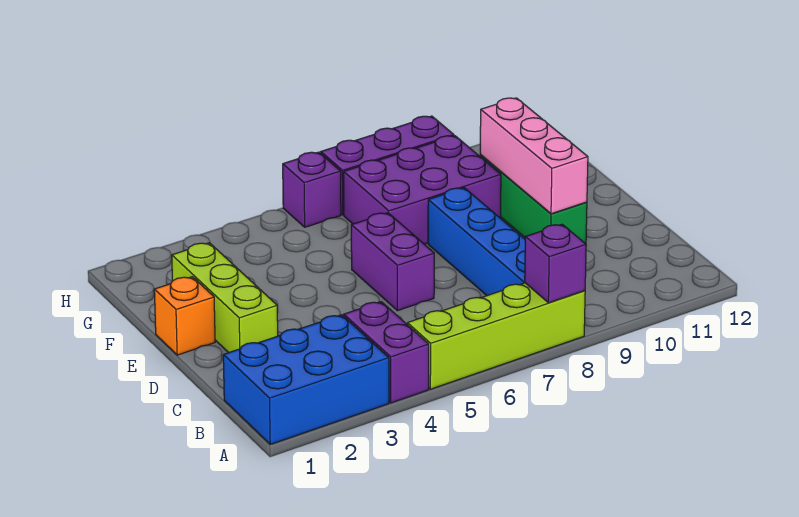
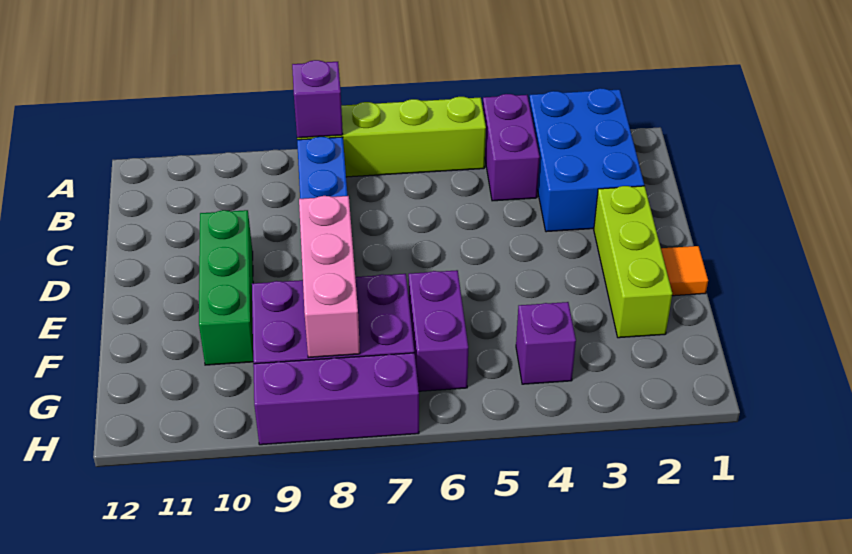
blue brick A1:B3 level 1 -> blue brick A2:C3 level 1
purple brick D6:E6 level 1 -> purple brick F6:G6 level 1
pink brick D10:F10 level 2 -> pink brick E8:G8 level 2
orange brick E1 level 1 -> orange tile E1 level 1
purple brick H6 level 1 -> purple brick G4 level 1

